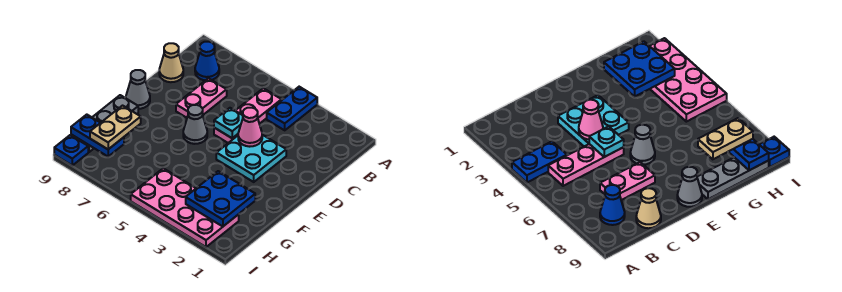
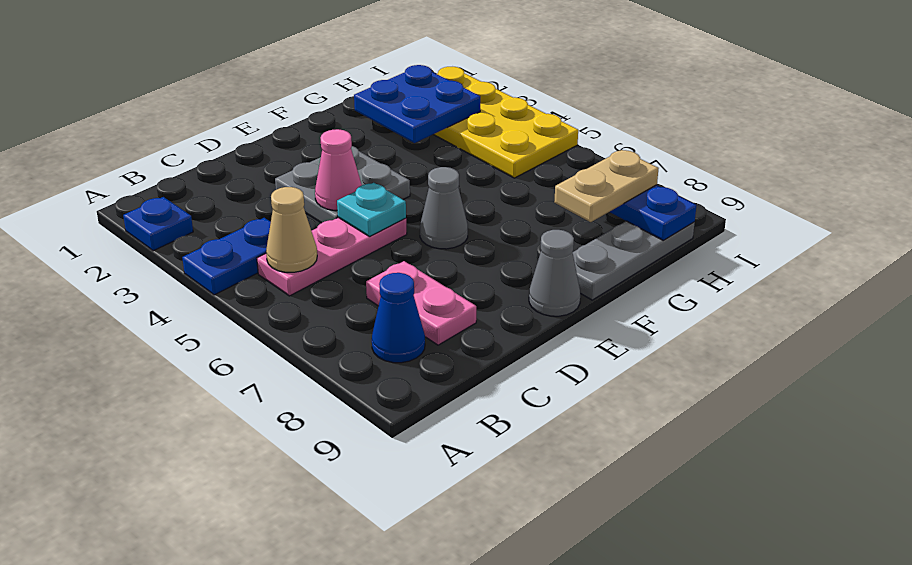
pink plate C7:D7 level 1 -> pink plate C7:C8 level 1
tan cone C9 level 1 -> tan cone B5 level 2
cyan plate D3:E4 level 1 -> grey plate D3:E4 level 1
pink plate H2:I5 level 1 -> yellow plate H2:I5 level 1
blue plate I9 level 1 -> blue plate A2 level 1

